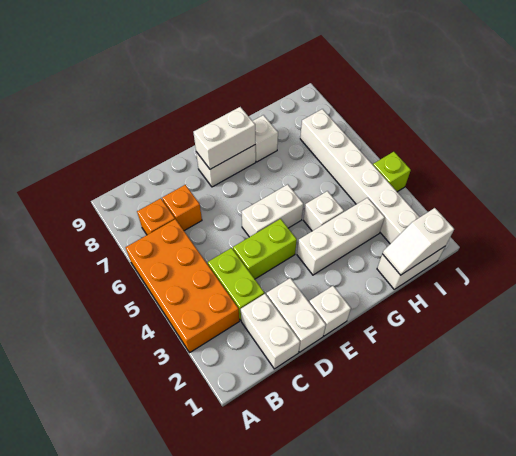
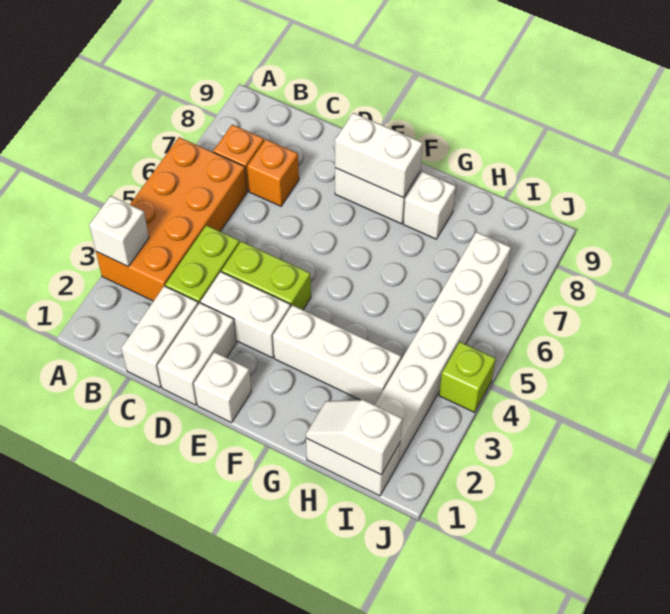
white brick E5:F5 level 1 -> white brick D3:E3 level 1
white brick G4 level 1 -> white brick A3 level 2

